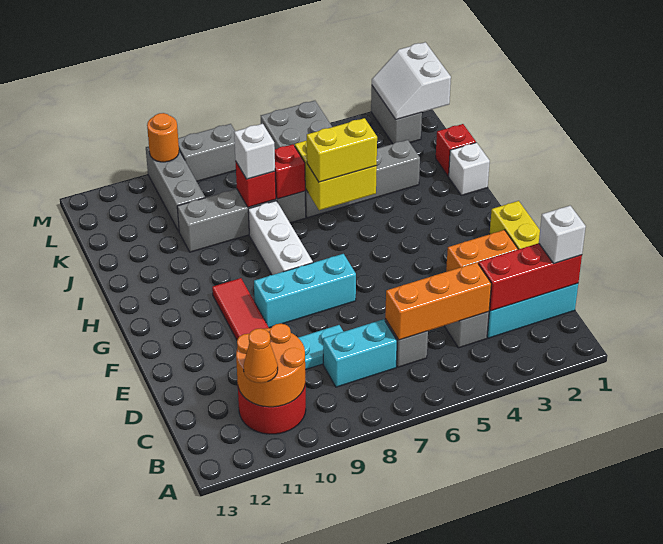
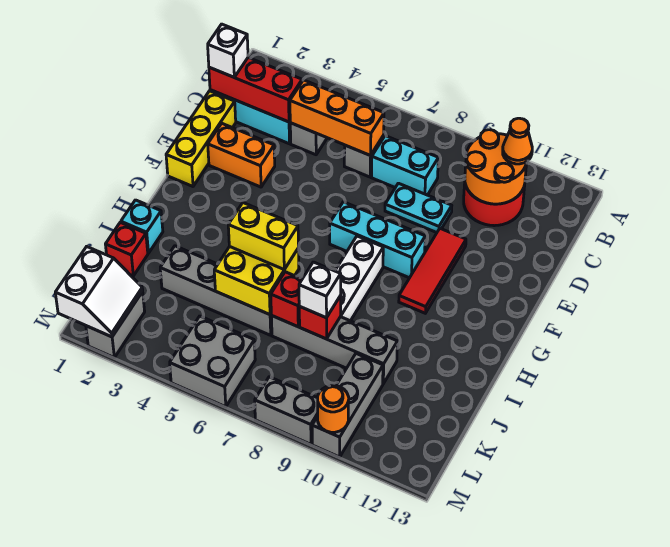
white brick I1 level 1 -> cyan brick I1 level 1

